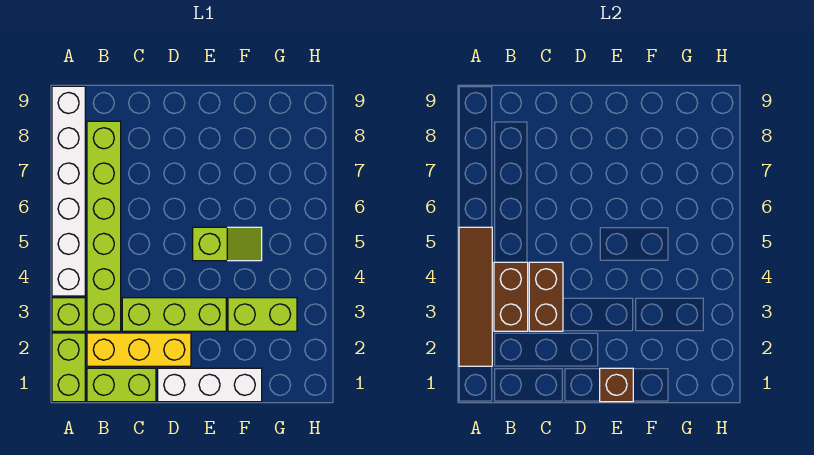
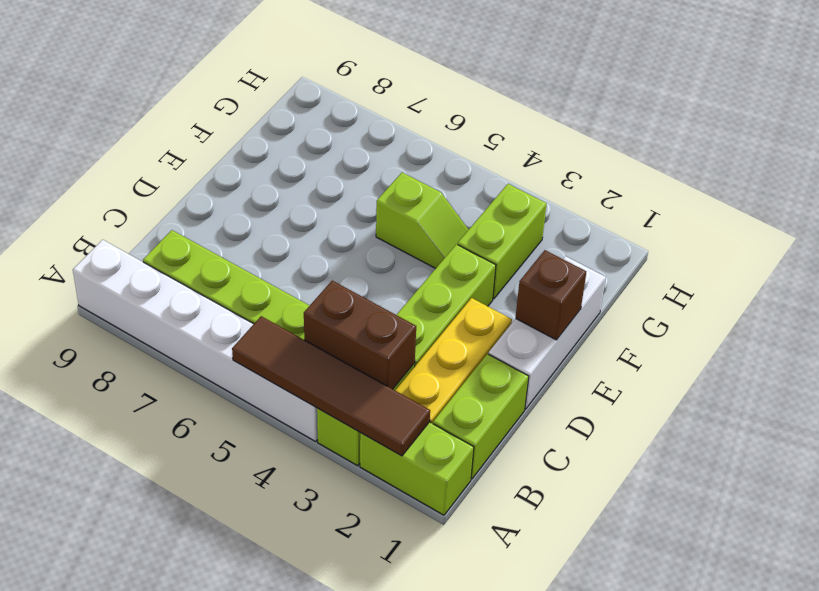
brown brick C3:C4 level 2 -> none
lime slope E5:F5 level 1 top E -> lime slope F4:F5 level 1 top 5

